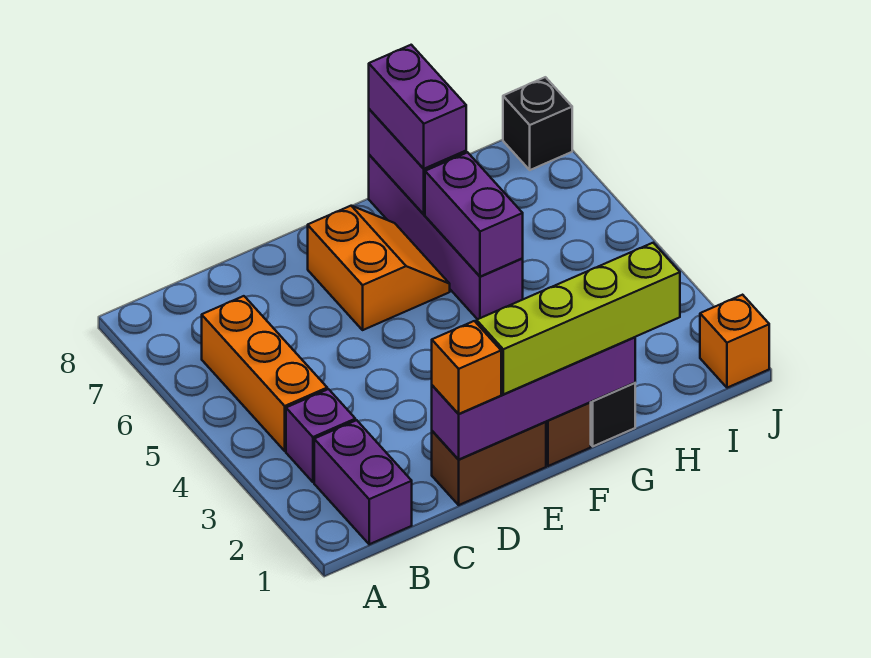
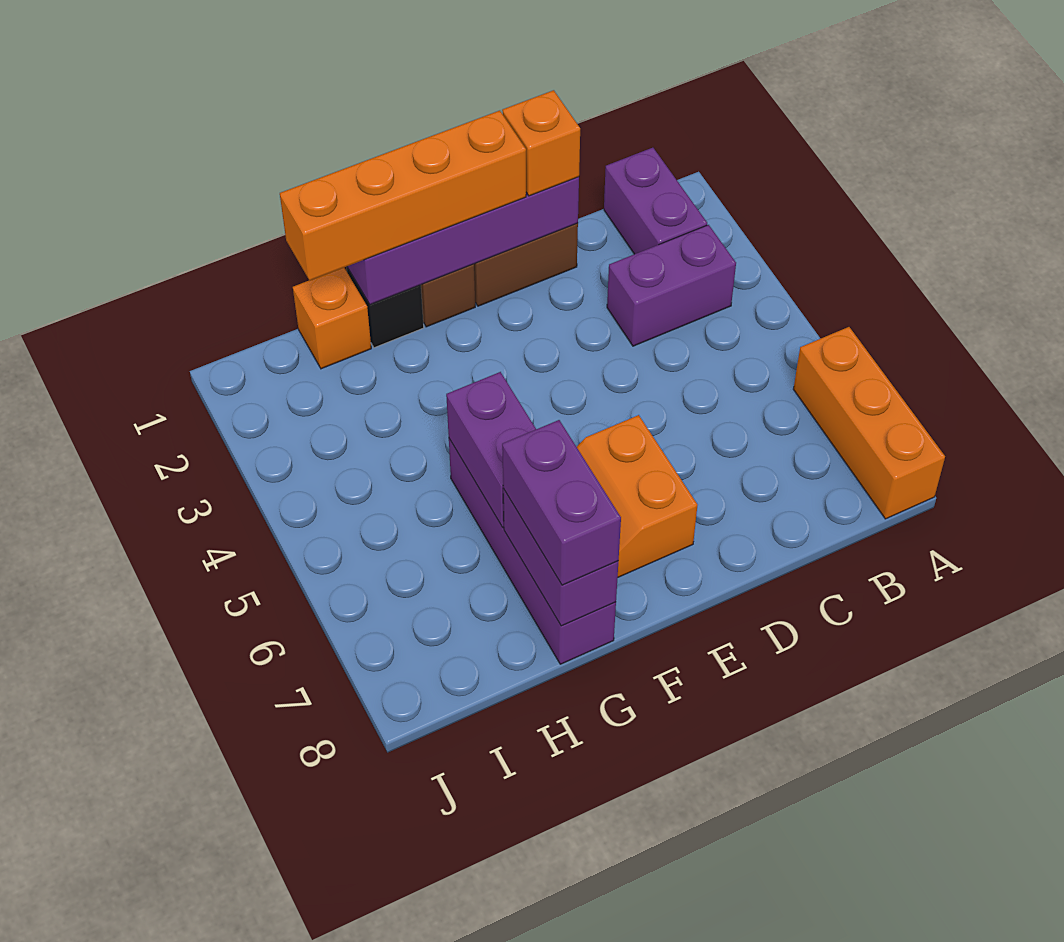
purple brick B3 level 1 -> purple brick B3:C3 level 1
orange brick B4:B6 level 1 -> orange brick A6:A8 level 1
lime brick E1:H1 level 3 -> orange brick E1:H1 level 3
orange brick J1 level 1 -> orange brick H1 level 1
black brick J8 level 1 -> none

